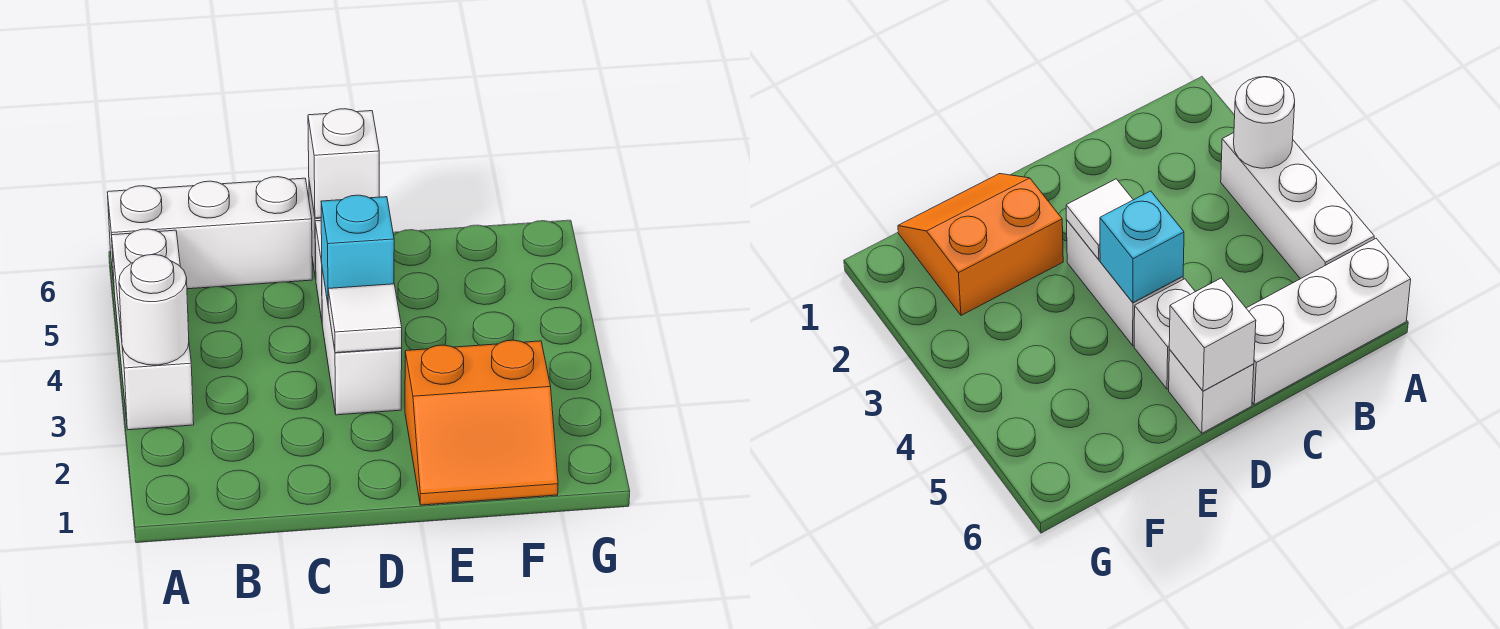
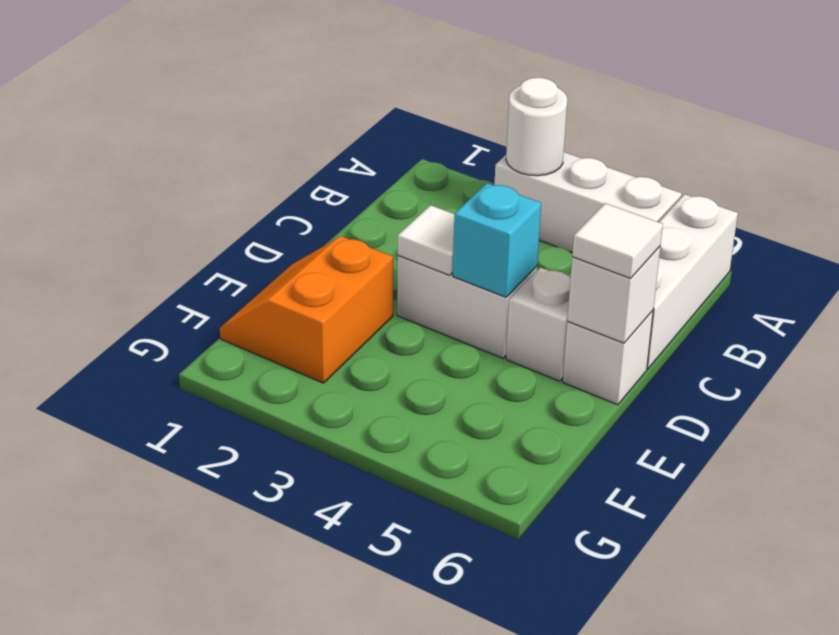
none -> white tile D6 level 3

